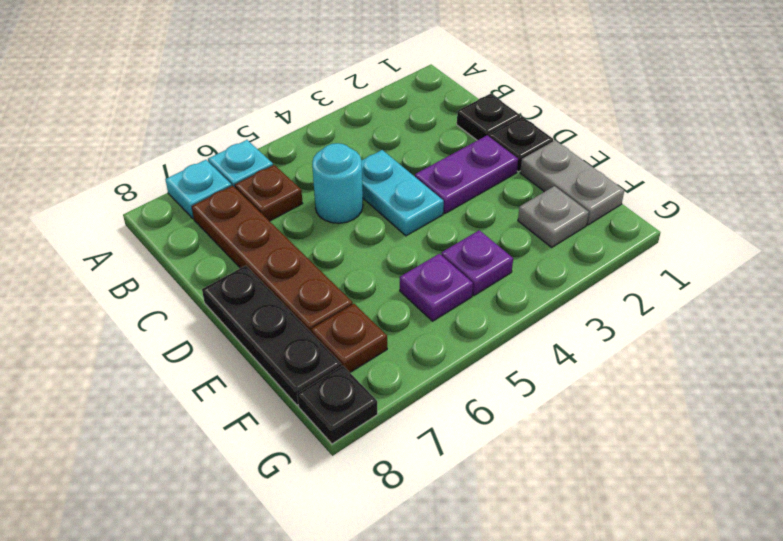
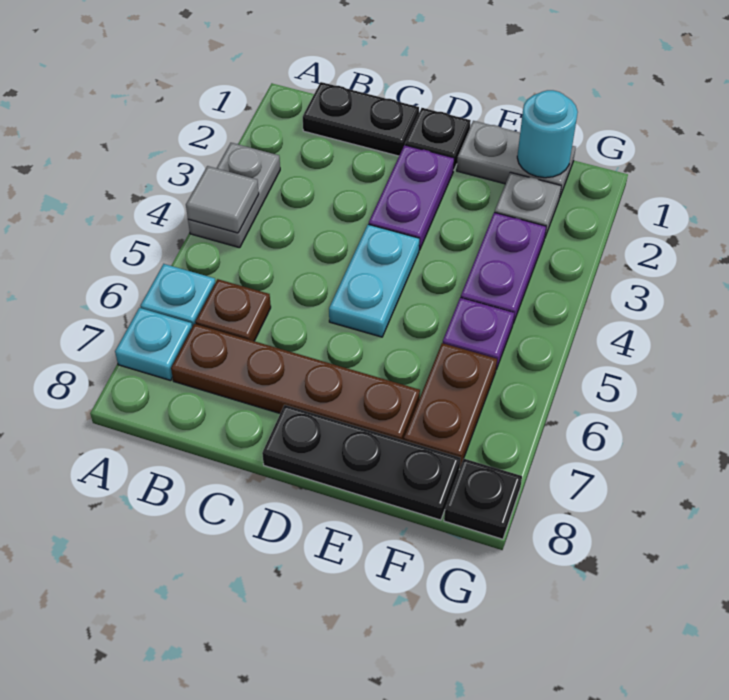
none -> grey plate A3:A4 level 1
none -> grey tile A4 level 2
black plate C1 level 1 -> black plate B1:C1 level 1
cyan plate C4:D4 level 1 -> cyan plate D4:D5 level 1
cyan round brick C5 level 1 -> cyan round brick F1 level 2
purple plate F4 level 1 -> purple plate F3:F4 level 1
brown plate F7 level 1 -> brown plate F6:F7 level 1

